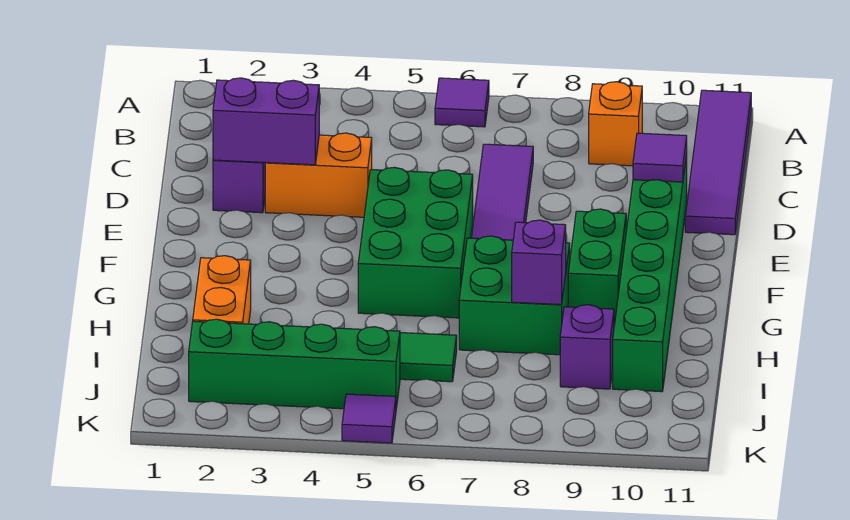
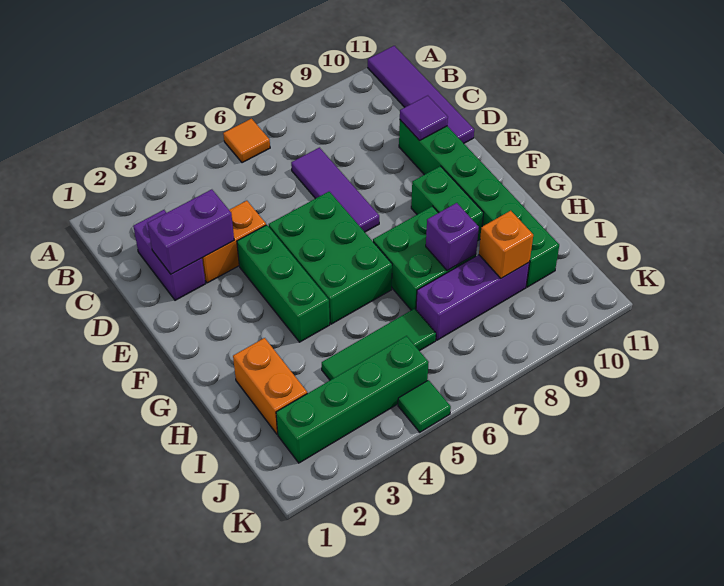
purple tile A6 level 1 -> orange tile A6 level 1
orange brick B9 level 1 -> orange brick I9 level 2
none -> green brick E4:G4 level 1
purple brick I9 level 1 -> purple brick I7:I9 level 1
purple tile K5 level 1 -> green tile K5 level 1

